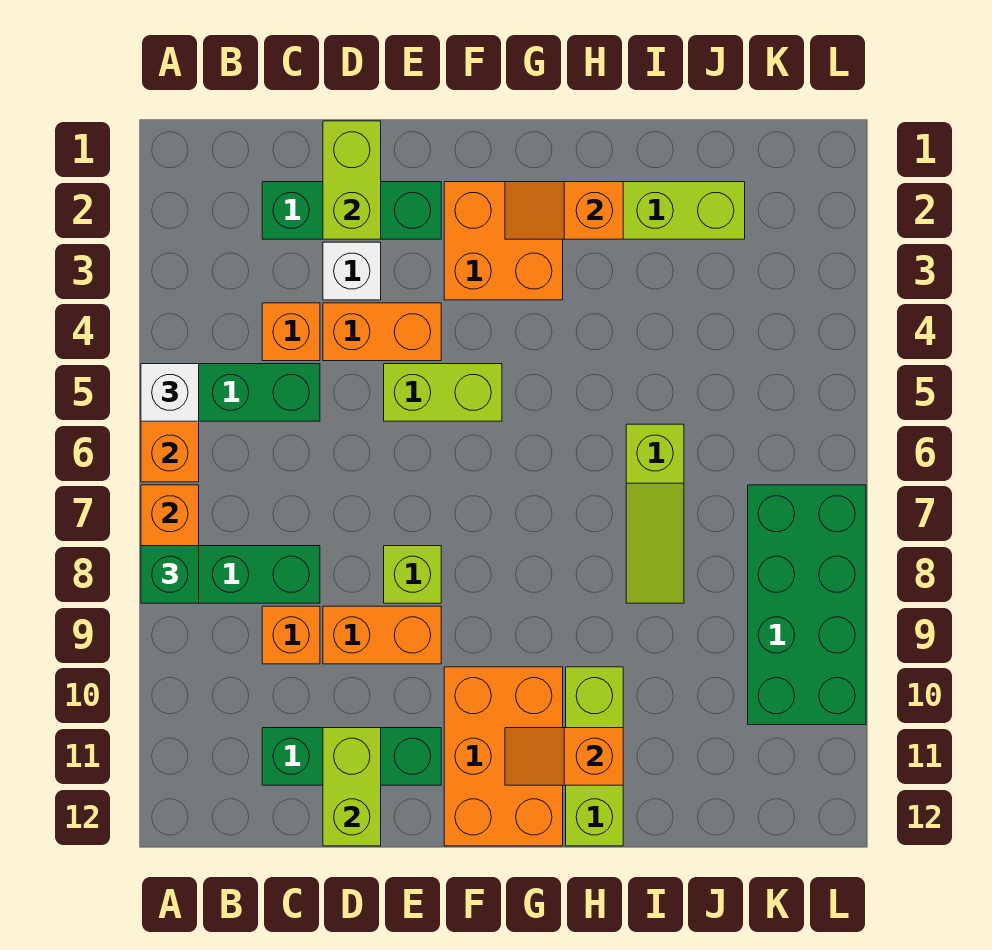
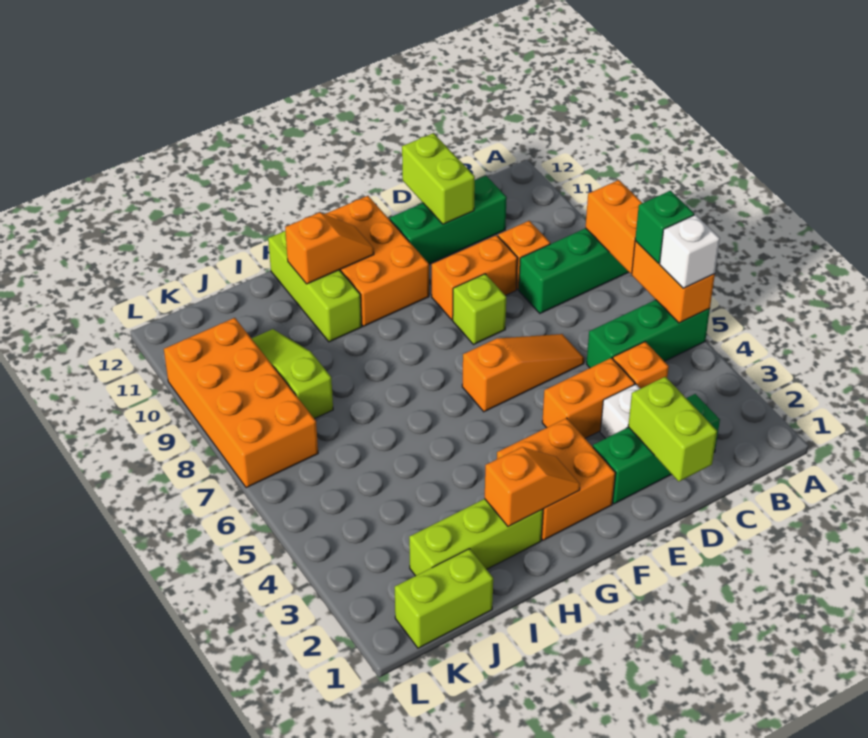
green brick A8 level 3 -> green brick A6 level 3
none -> orange slope D6:F6 level 1 top F
lime brick E5:F5 level 1 -> lime brick J1:K1 level 1
lime slope I6:I8 level 1 top 6 -> lime slope J8:J10 level 1 top 8
green brick K7:L10 level 1 -> orange brick K7:L10 level 1

